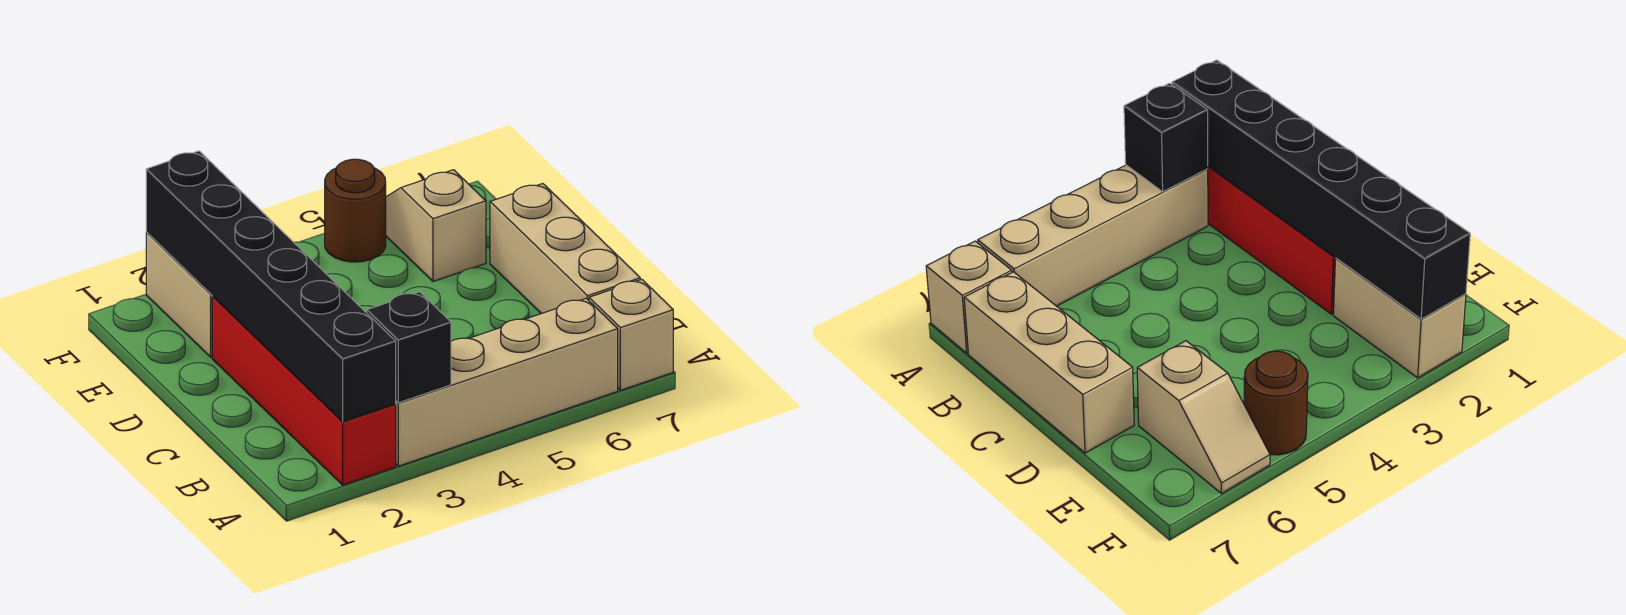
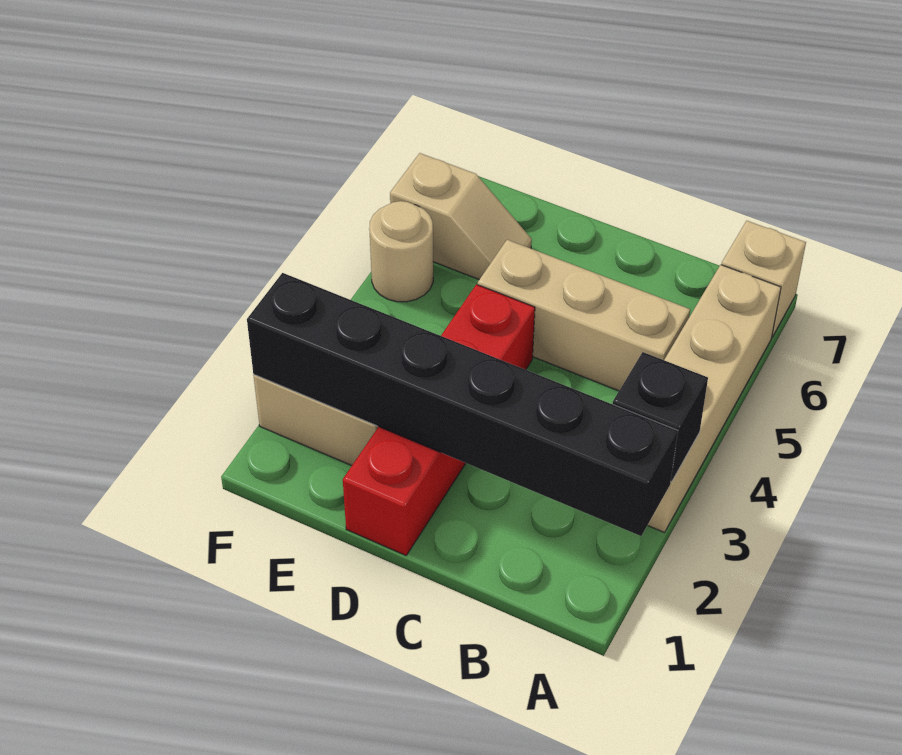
red brick A2:D2 level 1 -> red brick D1:D4 level 1
tan brick B7:D7 level 1 -> tan brick B5:D5 level 1
tan slope E6:F6 level 1 top E -> tan slope E6:F6 level 1 top F
brown round brick F5 level 1 -> tan round brick F5 level 1

